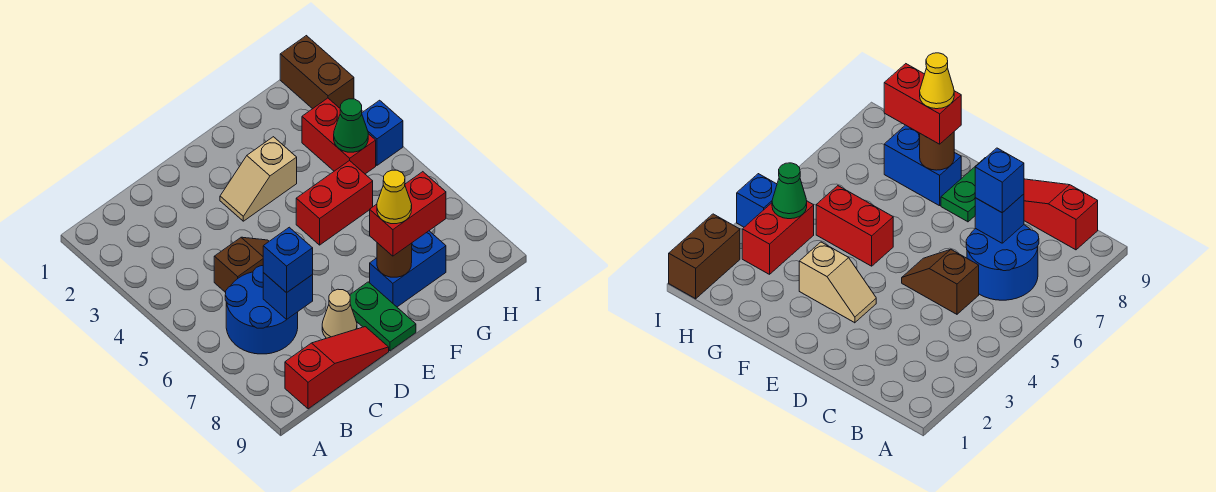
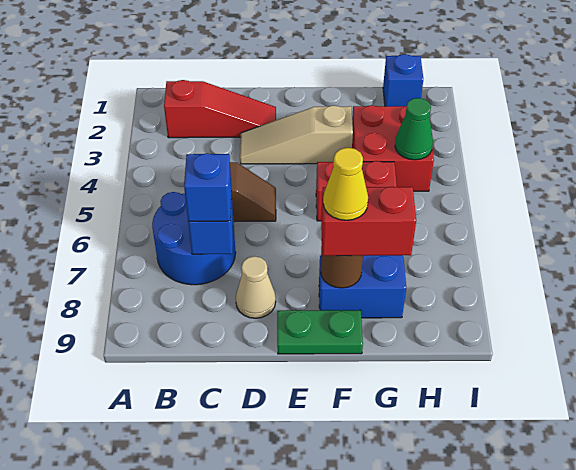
red slope B9:D9 level 1 top B -> red slope B2:D2 level 1 top B
tan slope E3:F3 level 1 top F -> tan slope D3:F3 level 1 top F
green plate E8:E9 level 1 -> green plate E9:F9 level 1
red brick H3:H4 level 1 -> red brick G3:H4 level 1
brown brick I1:I2 level 1 -> none
blue brick I4 level 1 -> blue brick H1 level 1

